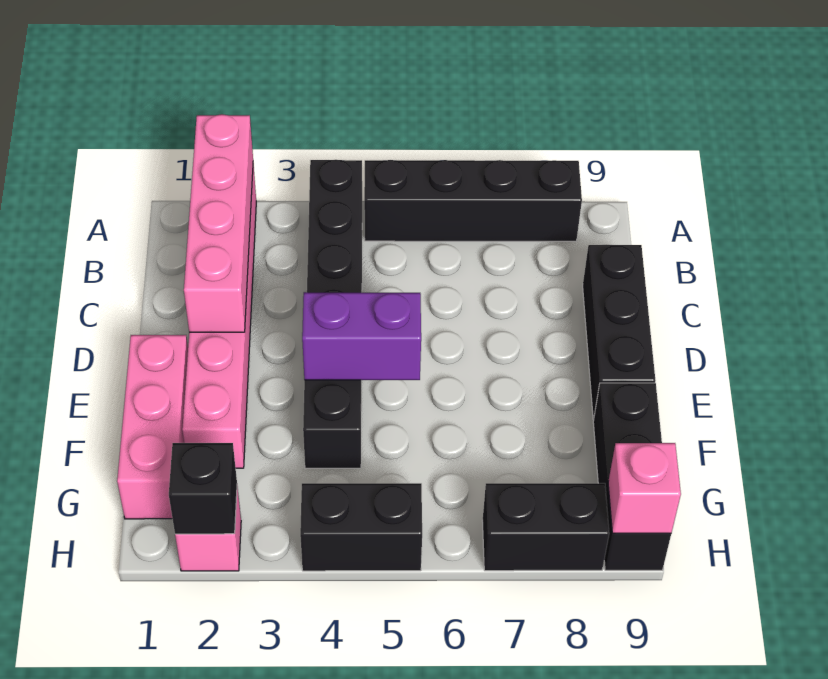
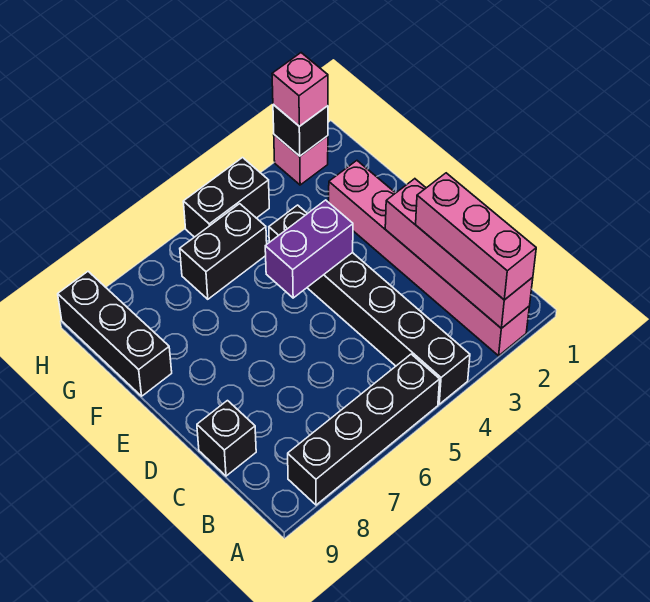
black brick C9:E9 level 1 -> black brick C9 level 1
pink brick E1:G1 level 1 -> pink brick A2:C2 level 3
black brick H7:H8 level 1 -> black brick G5:G6 level 1
pink brick H9 level 2 -> pink brick H2 level 3

